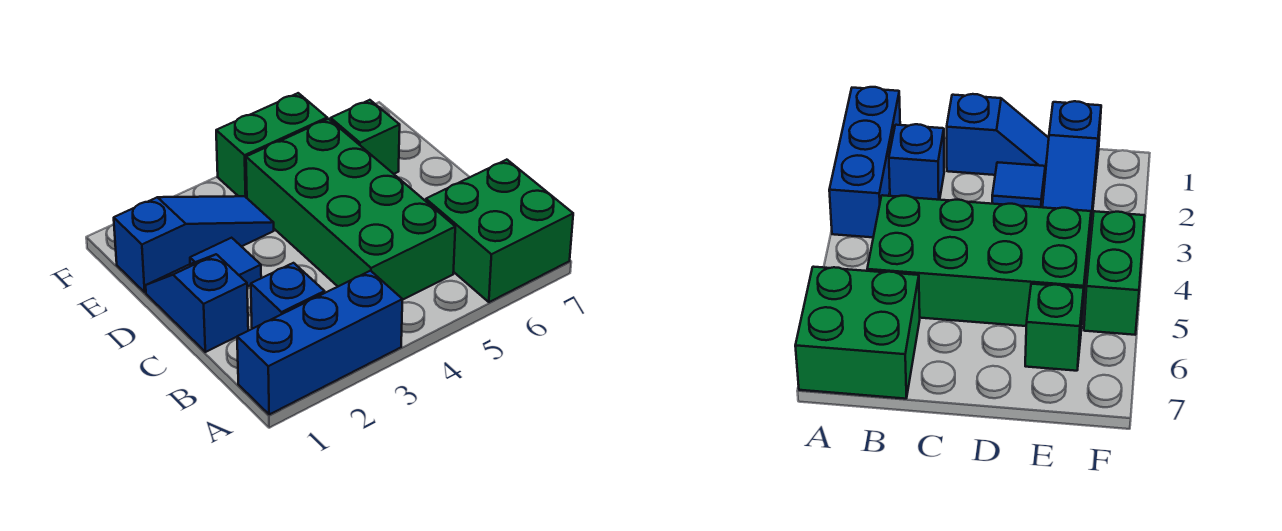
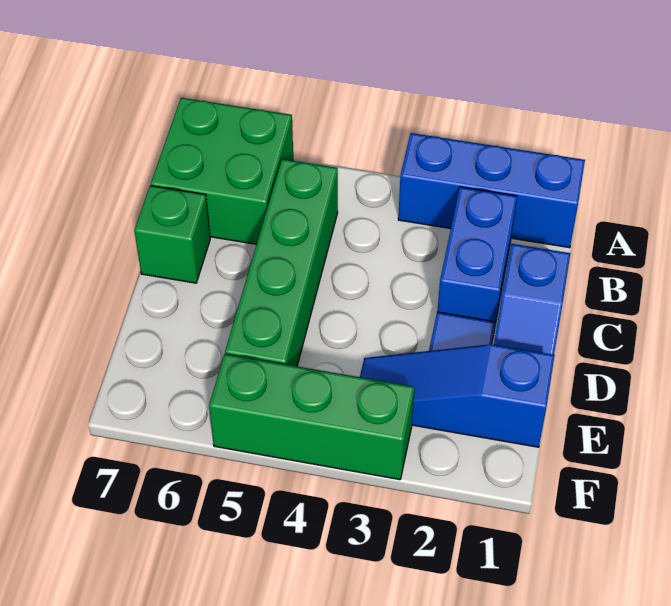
blue brick B2 level 1 -> blue brick B2:C2 level 1
green brick B4:E5 level 1 -> green brick B5:E5 level 1
green brick E6 level 1 -> green brick C7 level 1
green brick F4:F5 level 1 -> green brick F3:F5 level 1

